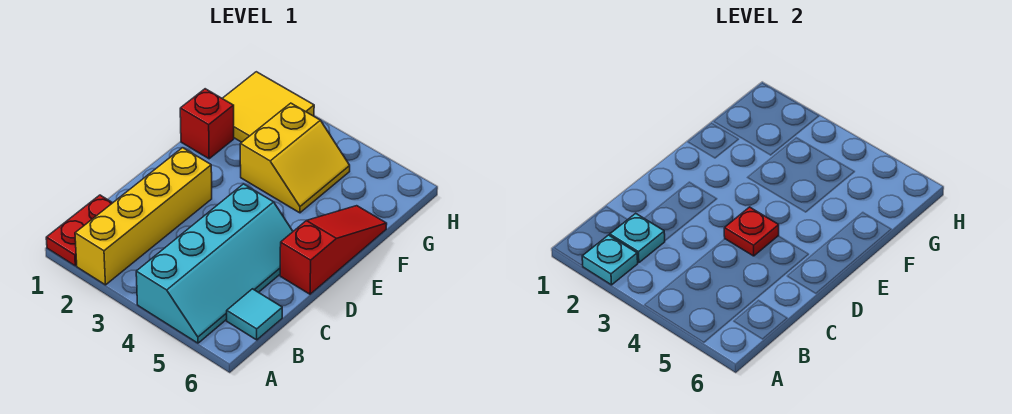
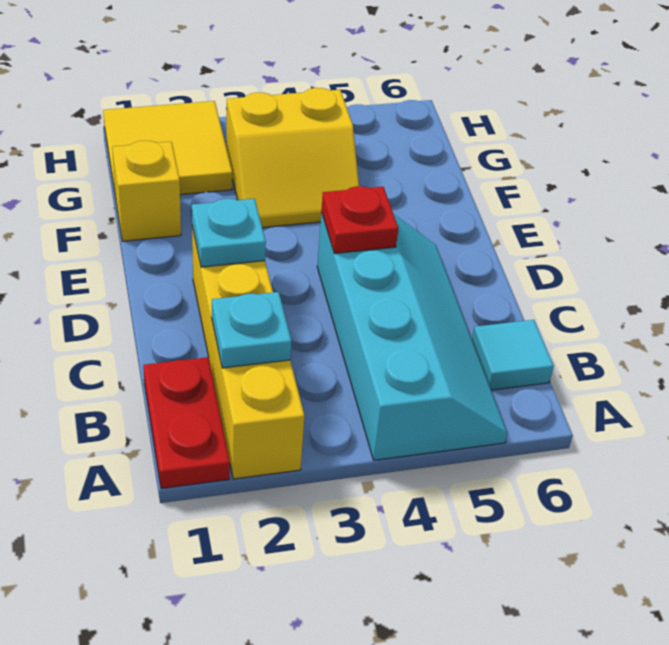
cyan plate A2 level 2 -> cyan plate D2 level 2
red slope D6:F6 level 1 top D -> none
red brick F1 level 1 -> yellow brick F1 level 1
yellow slope F3:G4 level 1 top 3 -> yellow slope F3:G4 level 1 top G

